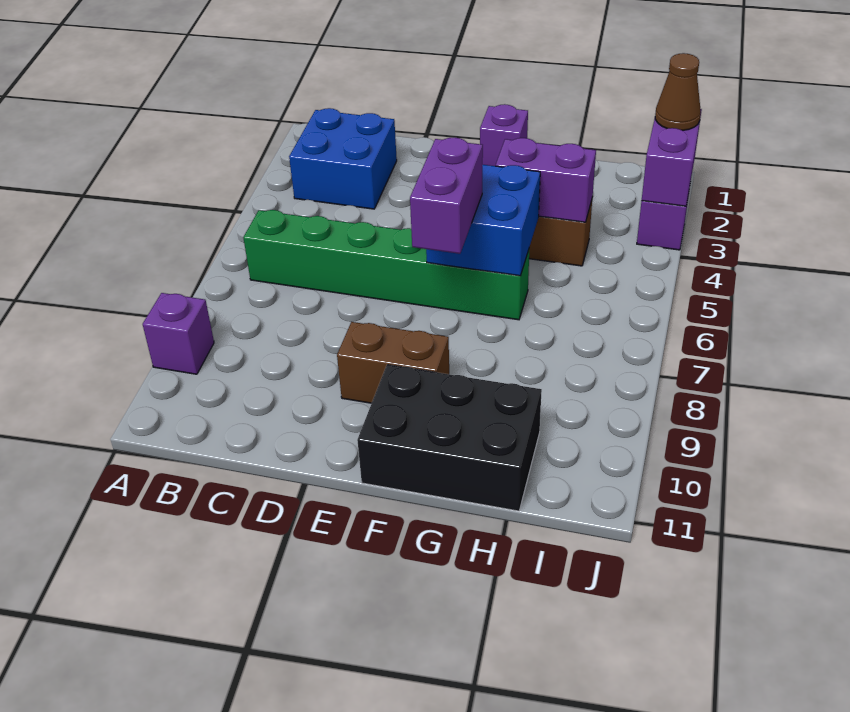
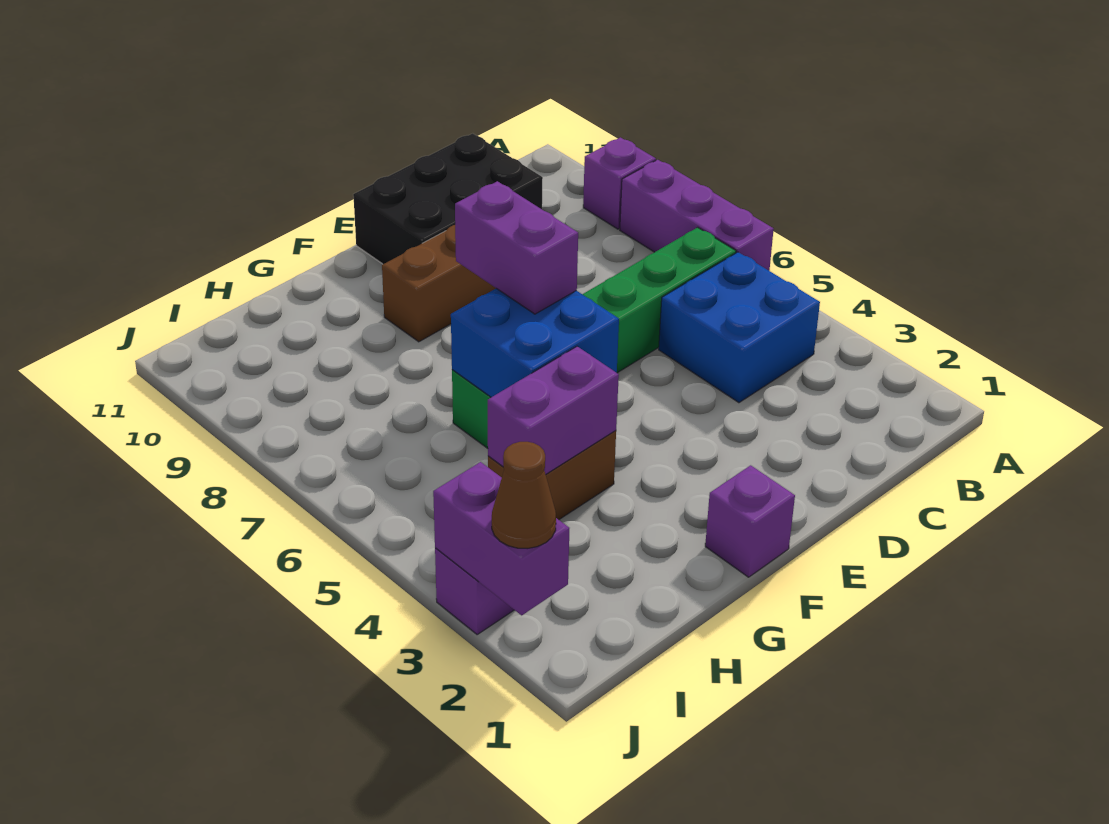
none -> purple brick A6:A8 level 1
blue brick B2:C3 level 1 -> blue brick B4:C5 level 1
black brick F10:H11 level 1 -> black brick C10:E11 level 1

